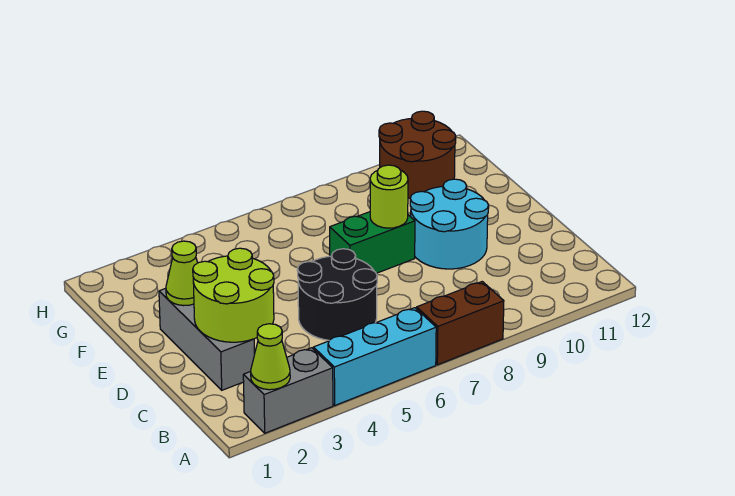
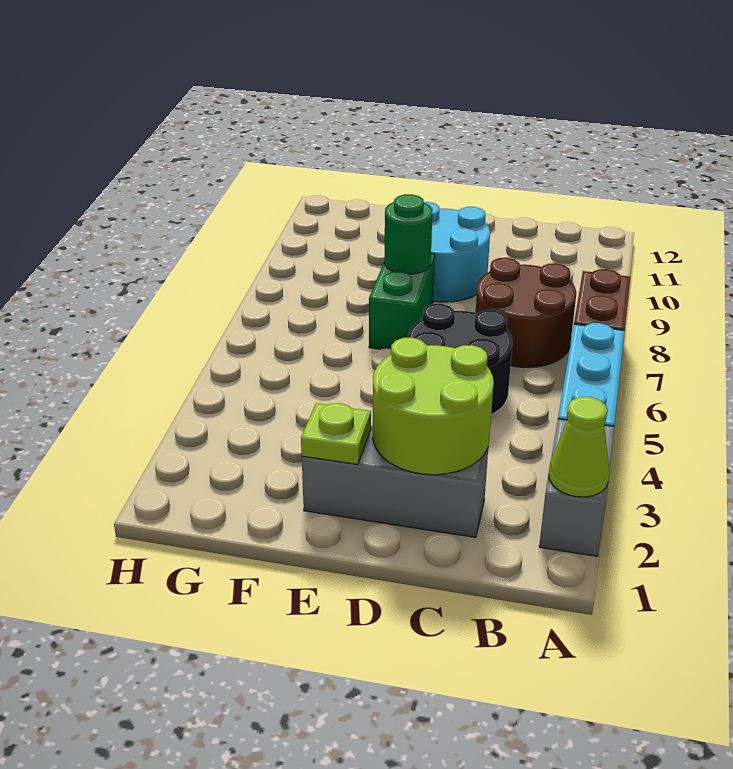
lime cone E2 level 2 -> lime plate E2 level 2
lime round brick E8 level 2 -> green round brick E8 level 2
brown round brick G10:H11 level 1 -> brown round brick B7:C8 level 1

